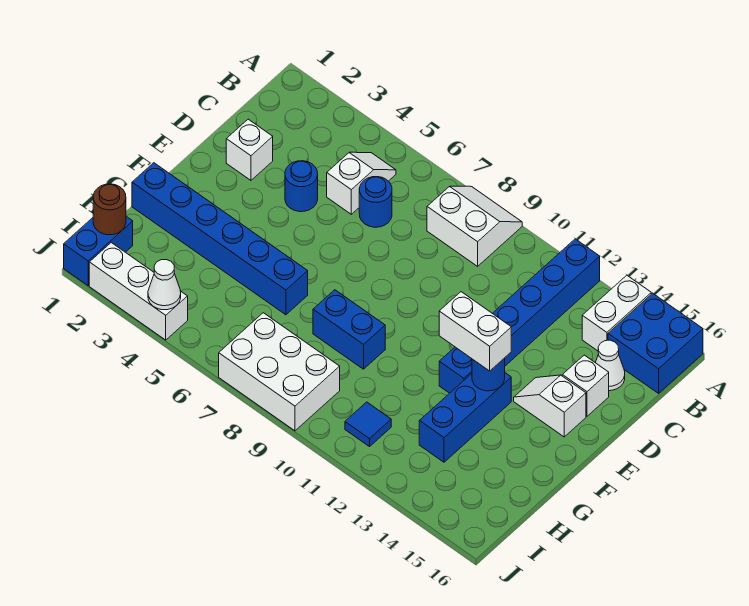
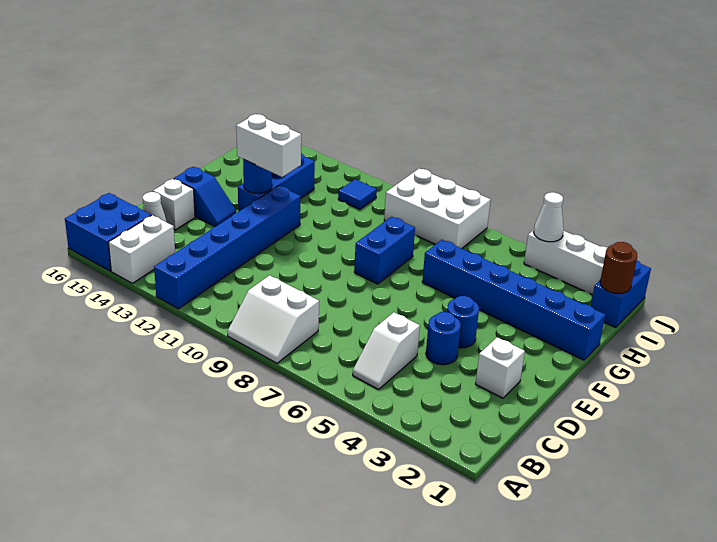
blue round brick C6 level 1 -> blue round brick E4 level 1
white slope E14:E15 level 1 top 15 -> blue slope E14:E15 level 1 top 15
blue brick G8:G9 level 1 -> blue brick F8:G8 level 1

